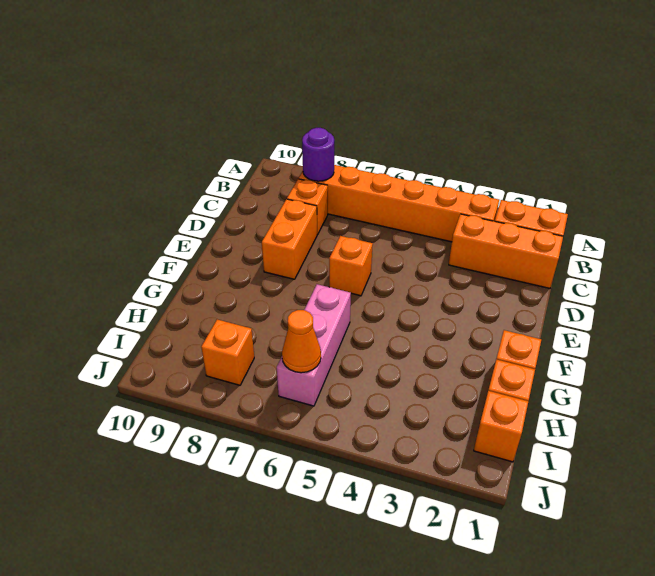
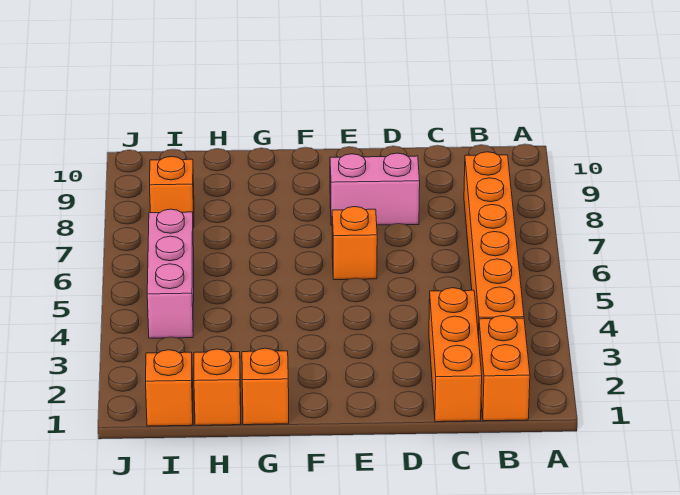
purple round brick B8 level 2 -> none
orange brick C8 level 1 -> none
orange brick D8:E8 level 1 -> pink brick D8:E8 level 1
pink brick G6:I6 level 1 -> pink brick I4:I6 level 1
orange cone I6 level 2 -> none

